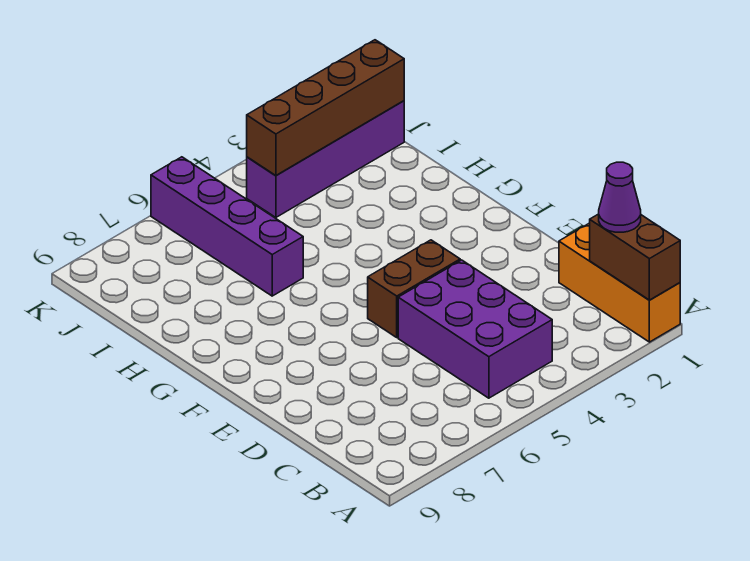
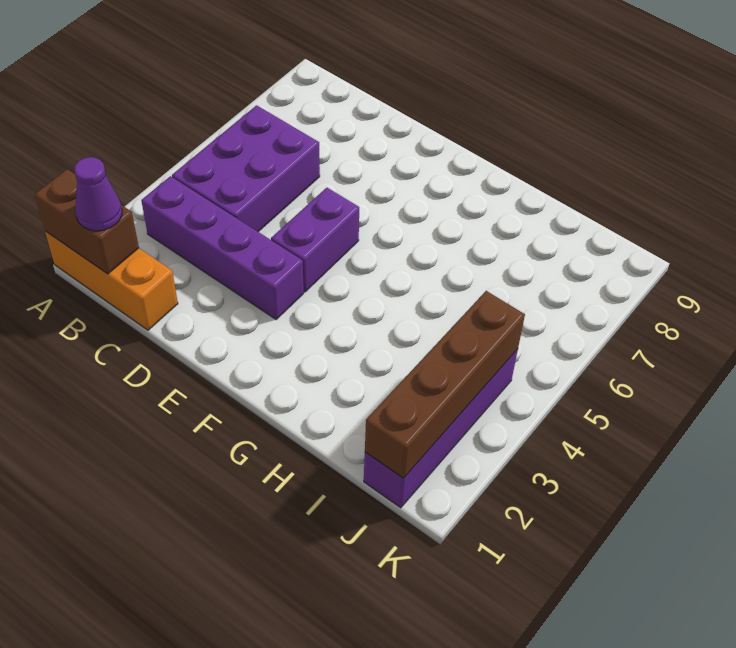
purple brick B4:D5 level 1 -> purple brick B4:C6 level 1
brown brick E4:E5 level 1 -> purple brick E4:E5 level 1
purple brick H6:K6 level 1 -> purple brick B3:E3 level 1

